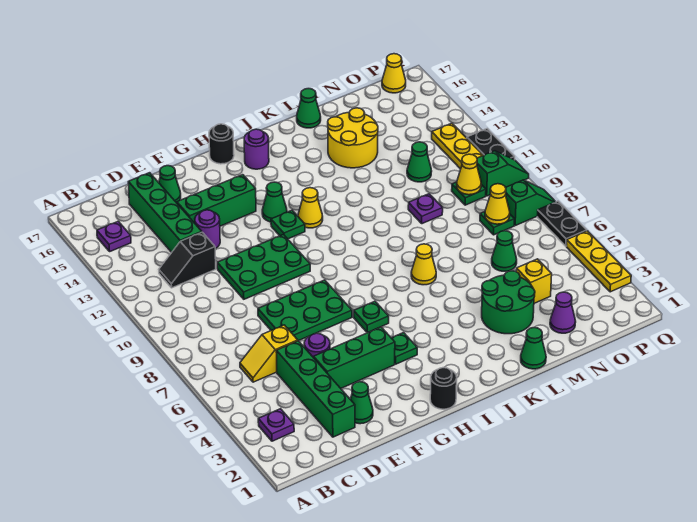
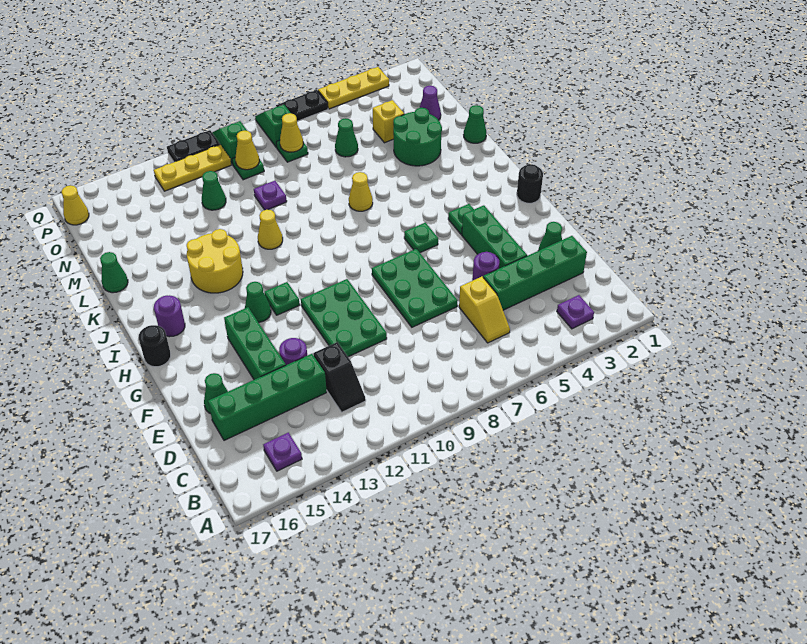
yellow cone I12 level 1 -> yellow cone K11 level 1
yellow round brick L14:M15 level 1 -> yellow round brick J13:K14 level 1

